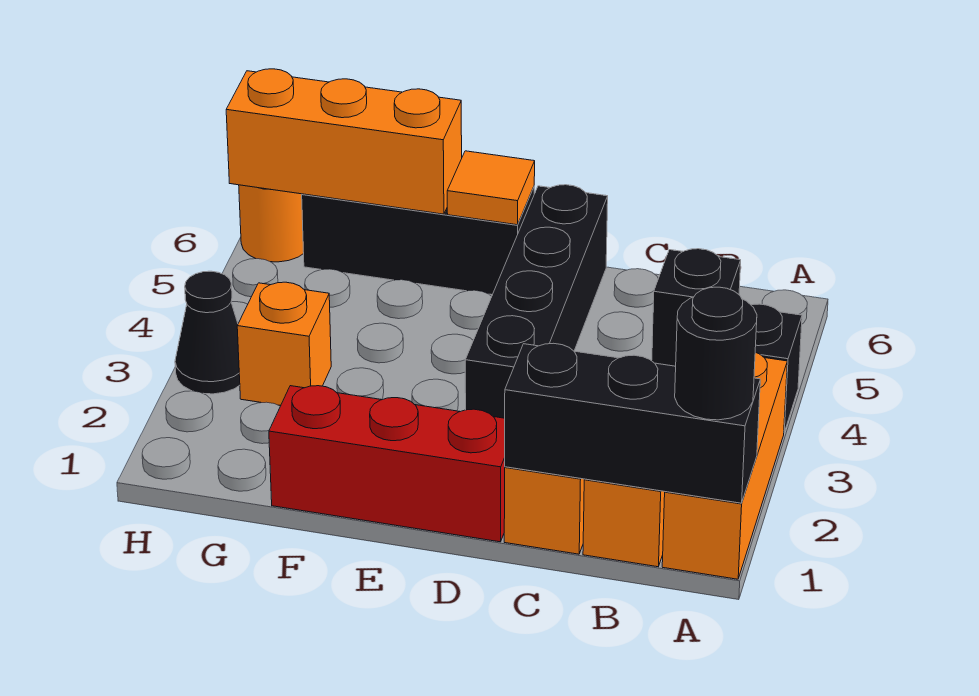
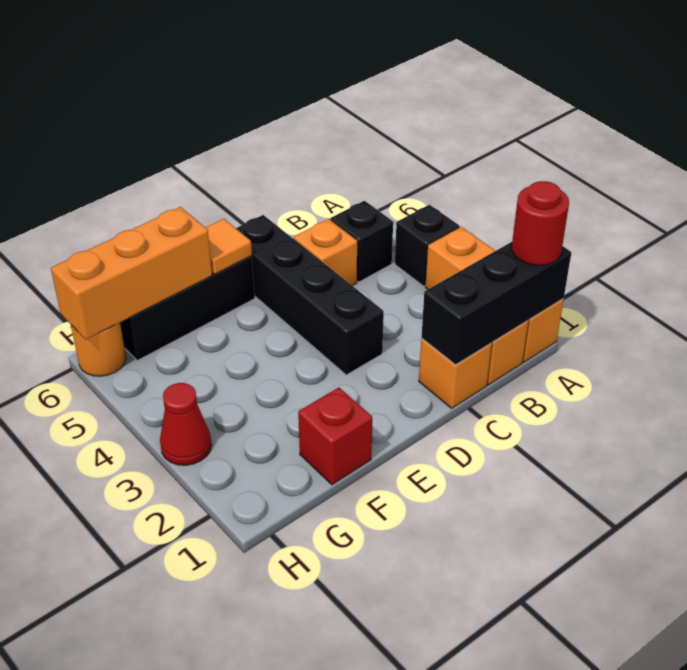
black round brick A1 level 3 -> red round brick A1 level 3
red brick D1:F1 level 1 -> red brick F1 level 1
orange brick G3 level 1 -> orange brick C5 level 1
black cone H3 level 1 -> red cone H3 level 1

